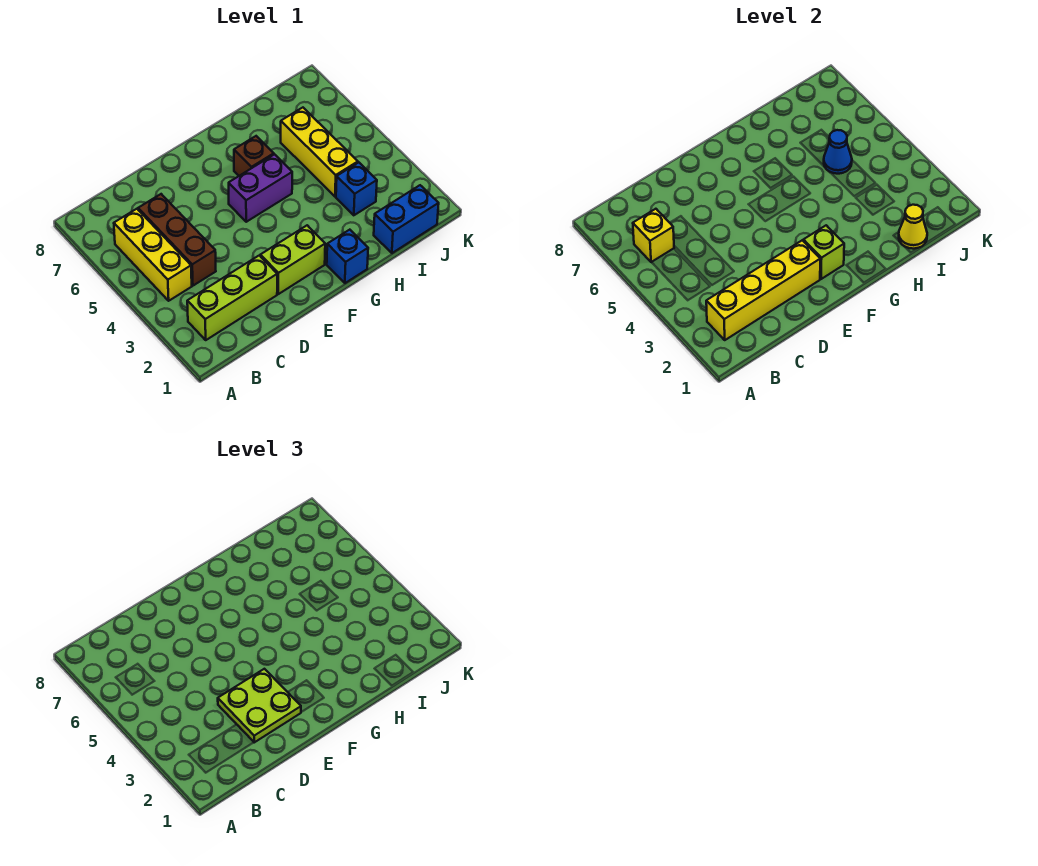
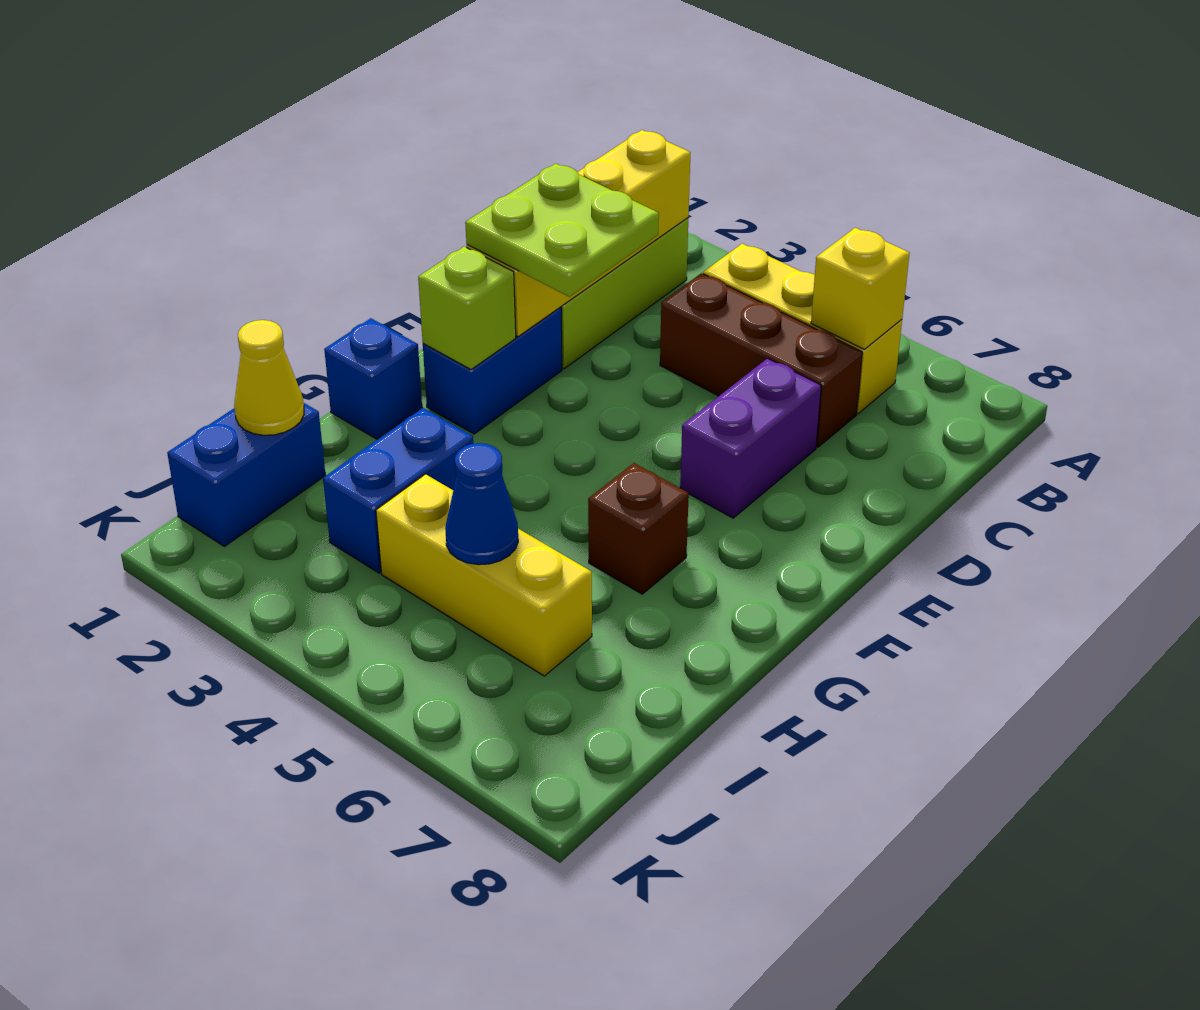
lime brick E2:F2 level 1 -> blue brick E2:F2 level 1
purple brick F5:G5 level 1 -> purple brick D6:E6 level 1
blue brick I3 level 1 -> blue brick H3:I3 level 1

